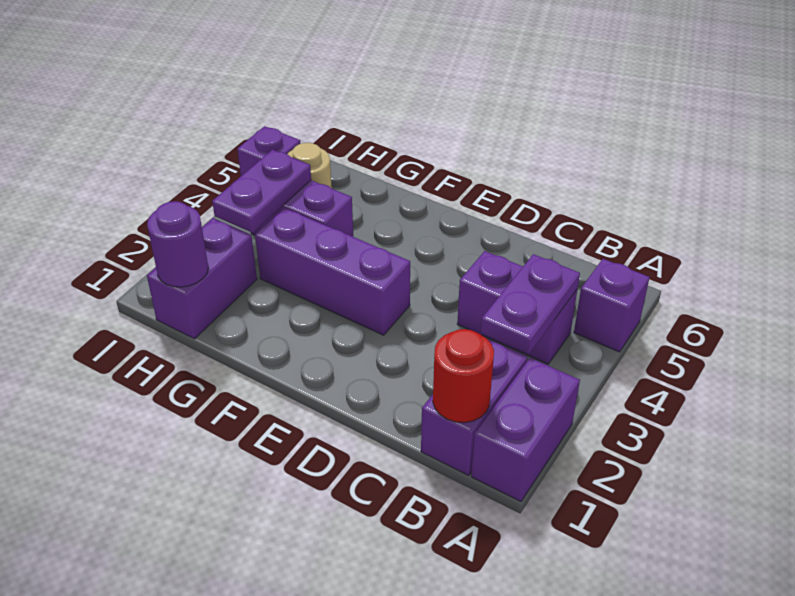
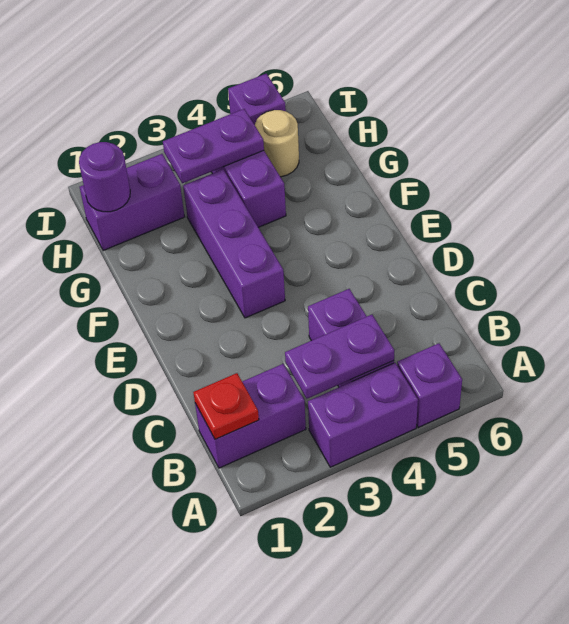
purple brick A1:A2 level 1 -> purple brick A3:A4 level 1
red round brick B1 level 2 -> red plate B1 level 2

